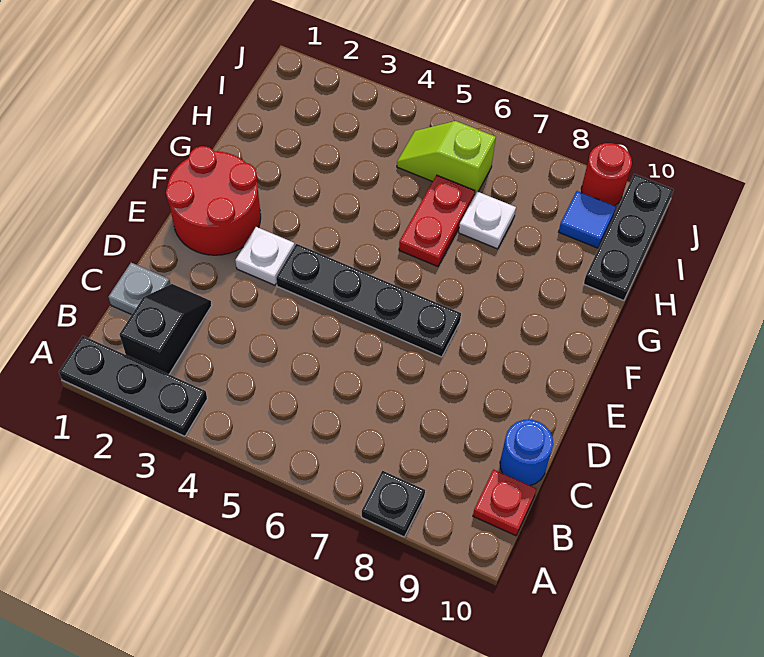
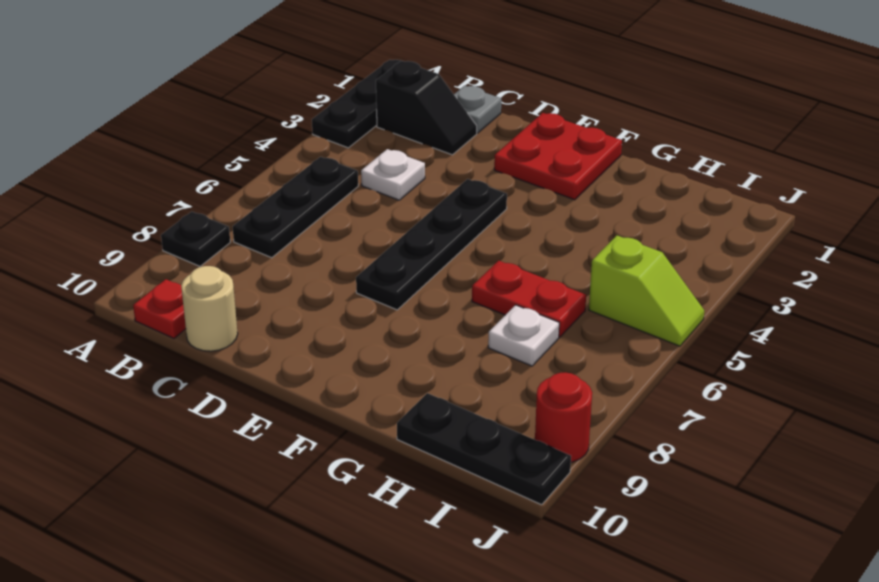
none -> black plate B5:B7 level 1
blue round brick C10 level 1 -> tan round brick C10 level 1
red round brick E1:F2 level 1 -> red plate E1:F2 level 1
white plate E3 level 1 -> white plate C4 level 1
lime slope I5:I6 level 1 top 6 -> lime slope I5:J5 level 1 top I
blue tile I9 level 1 -> none

